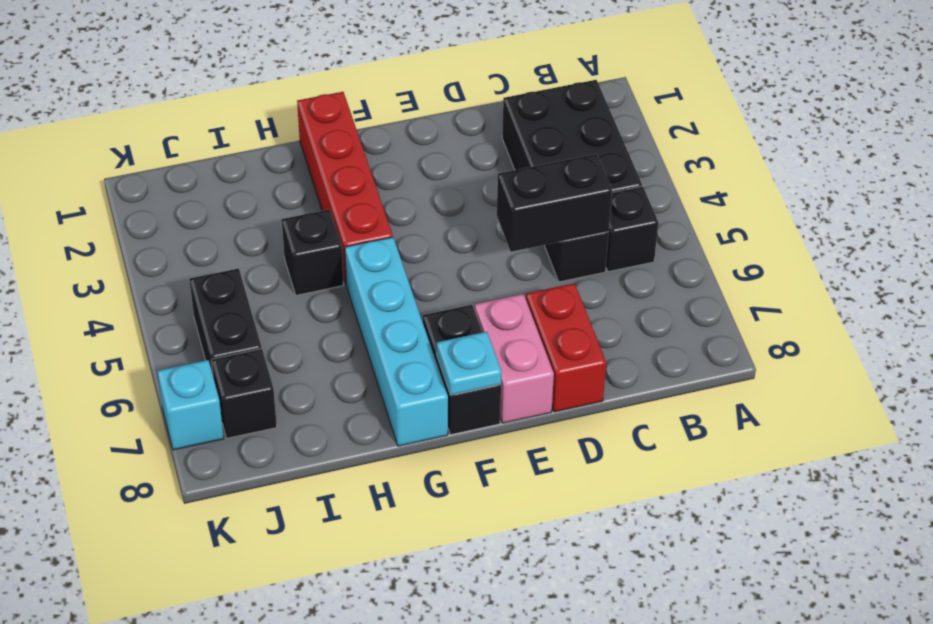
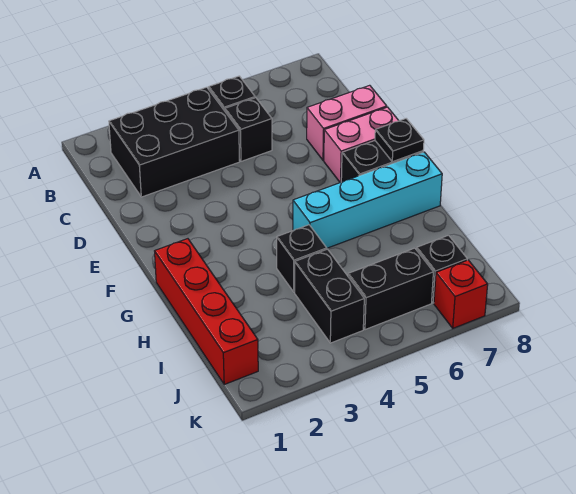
black brick C5:D5 level 2 -> black brick I4:J4 level 1
red brick D7:D8 level 1 -> pink brick D7:D8 level 1
cyan plate F8 level 2 -> black plate F8 level 2
red brick G1:G4 level 1 -> red brick G1:J1 level 1
cyan brick K7 level 1 -> red brick K7 level 1

